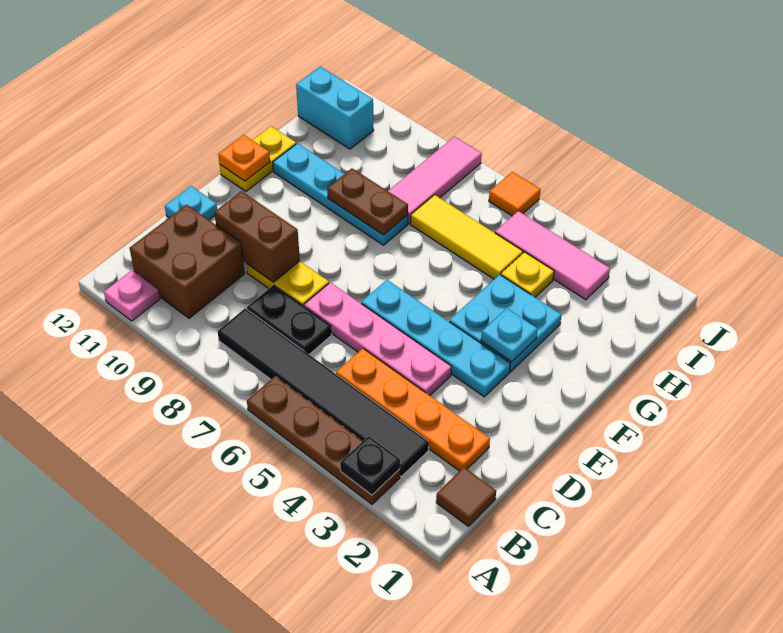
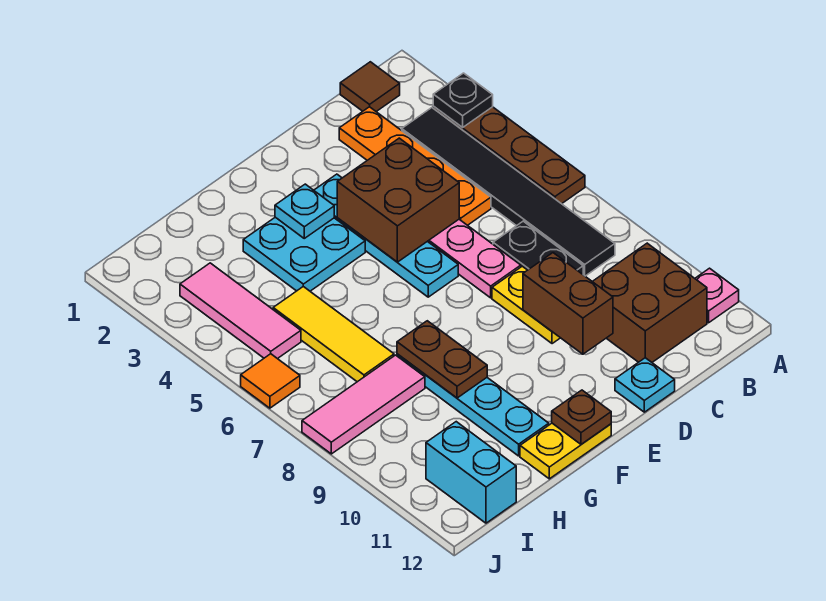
none -> brown brick D4:E5 level 2
orange plate F12 level 2 -> brown plate F12 level 2
yellow plate H4 level 1 -> none

